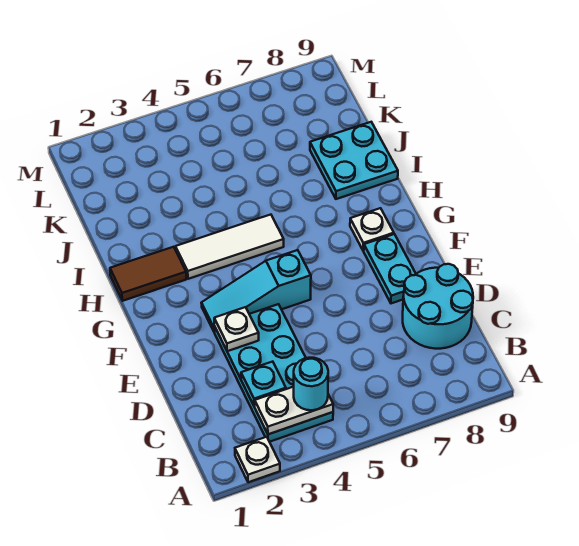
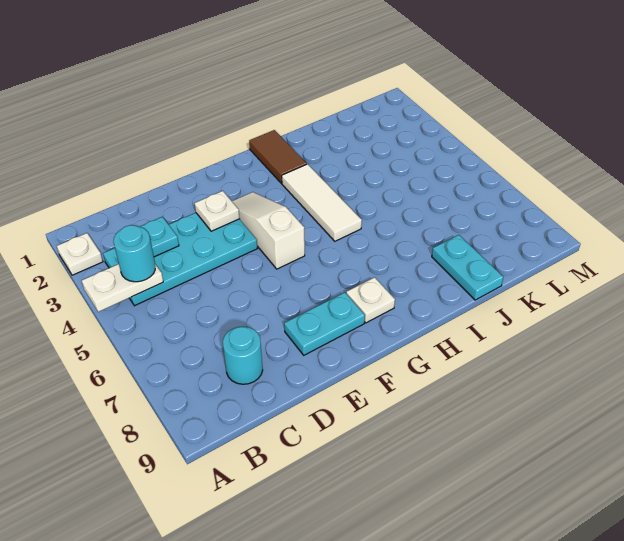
white plate B3:B4 level 2 -> white plate A4:B4 level 2
cyan round brick C8:D9 level 1 -> cyan round brick C8 level 1
cyan slope F3:F5 level 1 top 5 -> white slope F3:F5 level 1 top 5
cyan plate I8:J9 level 1 -> cyan plate J8:J9 level 1

